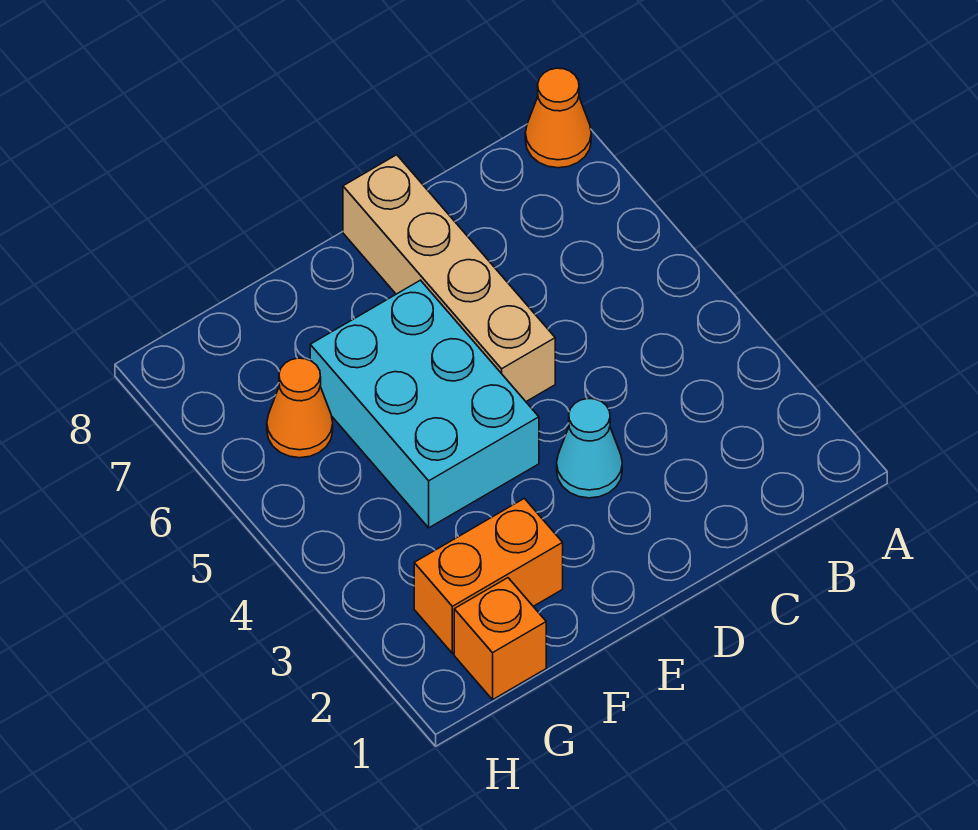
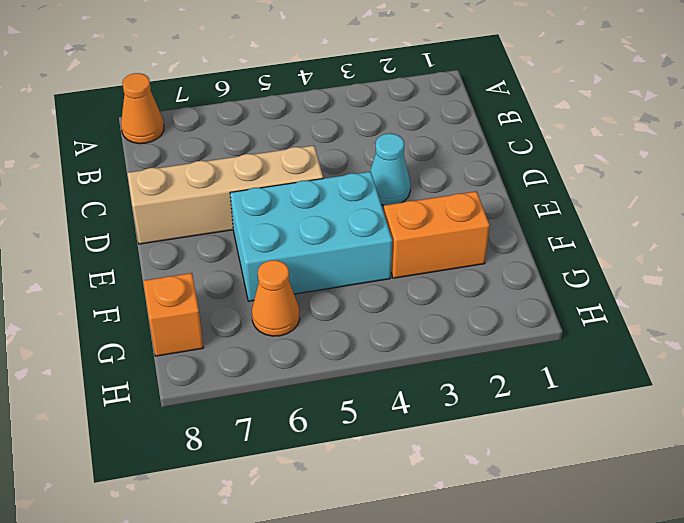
orange brick F2:G2 level 1 -> orange brick F2:F3 level 1
orange brick G1 level 1 -> orange brick G8 level 1

